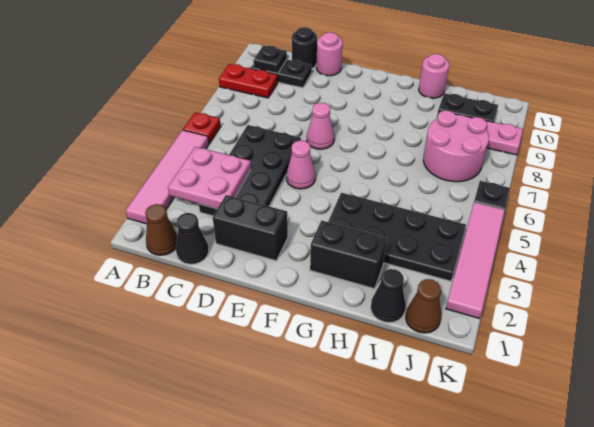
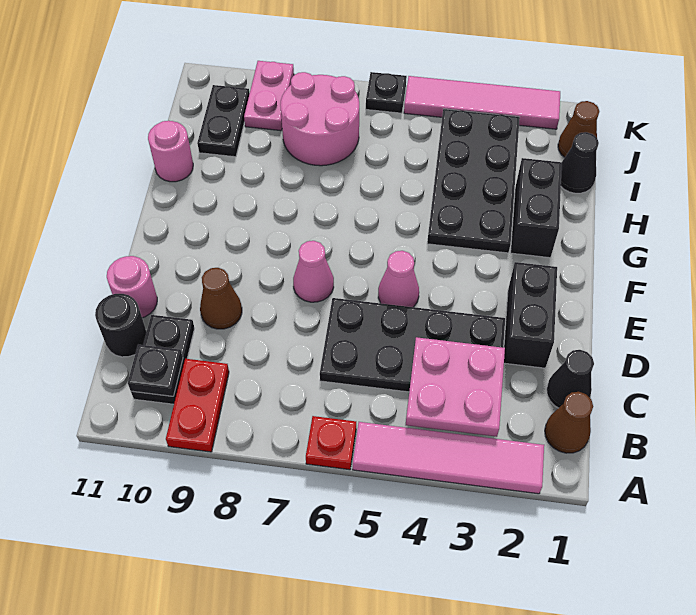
none -> brown cone D9 level 1

